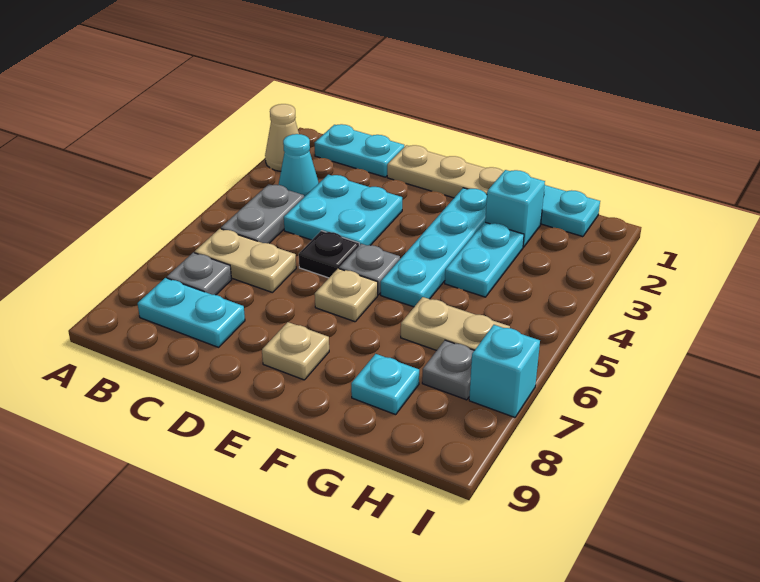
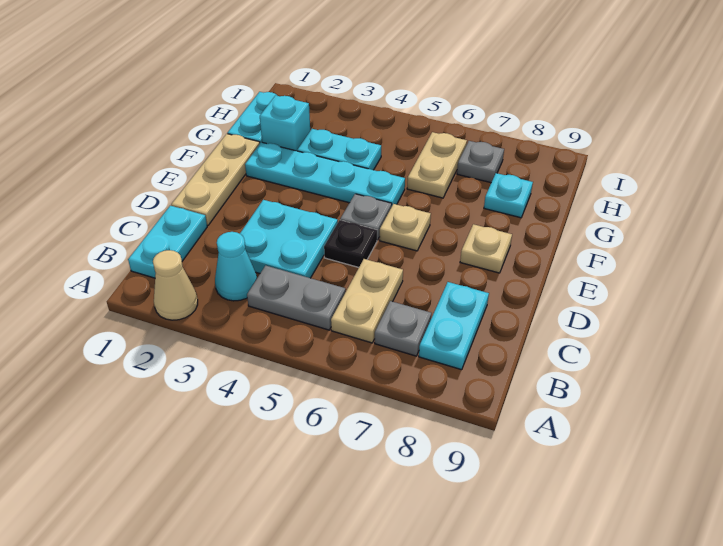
cyan brick I7 level 1 -> none

